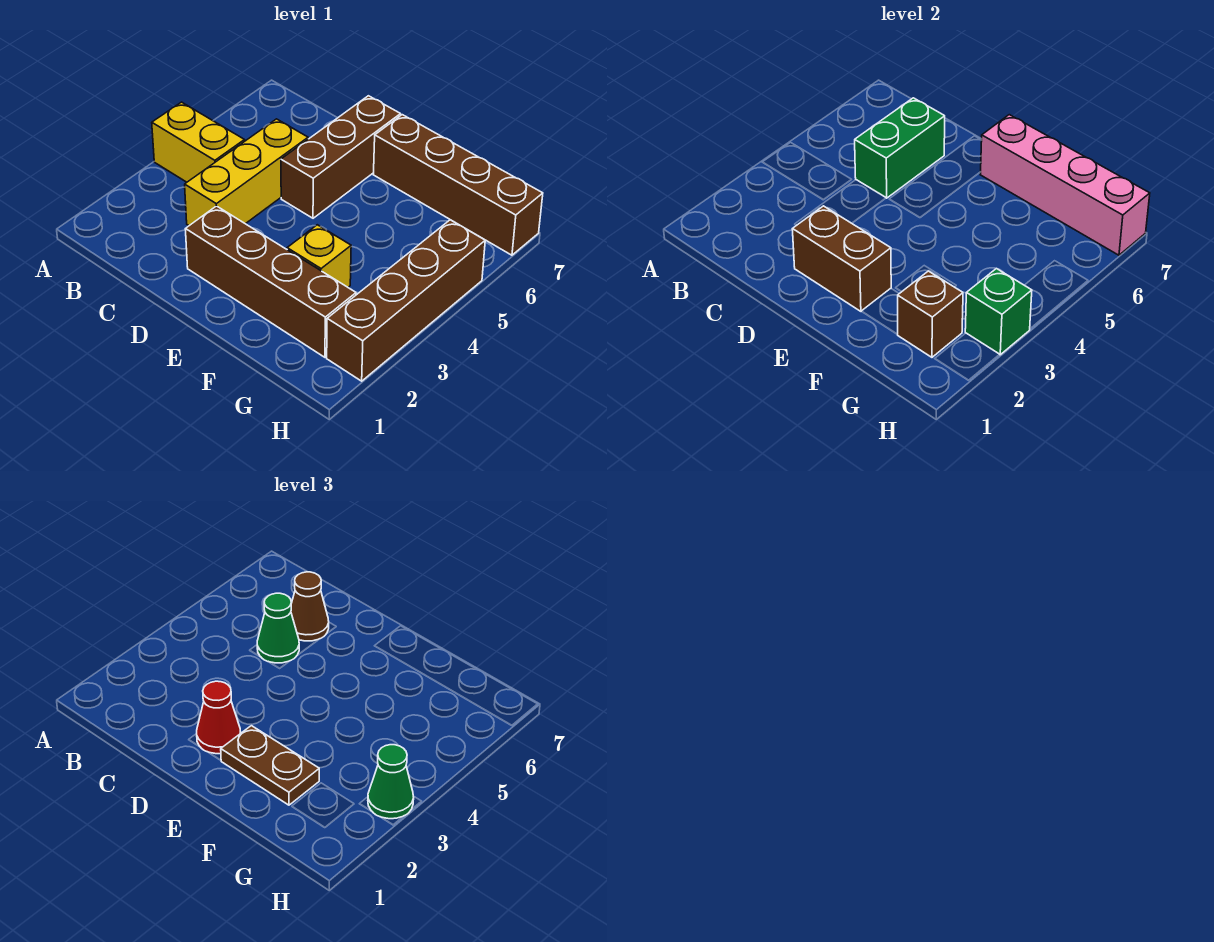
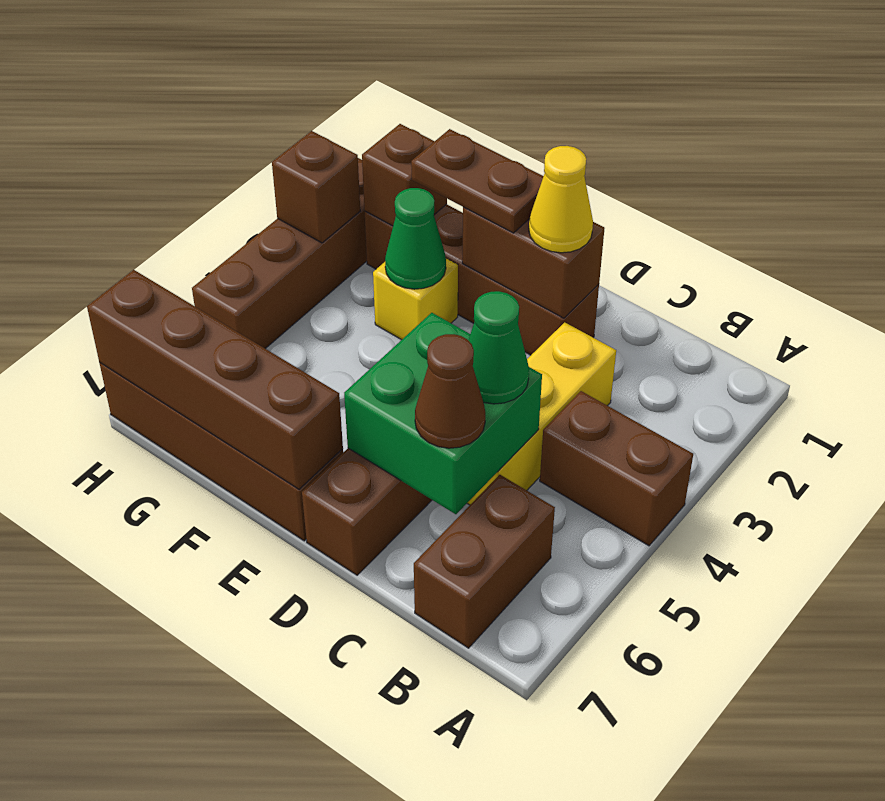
yellow brick A4:B4 level 1 -> brown brick A4:B4 level 1
none -> brown brick B6:B7 level 1
green brick C5:C6 level 2 -> green brick C5:D6 level 2
red cone D2 level 3 -> yellow cone D2 level 3
pink brick E7:H7 level 2 -> brown brick E7:H7 level 2
green brick H3 level 2 -> brown brick H3 level 2
green cone H3 level 3 -> green cone F3 level 2

